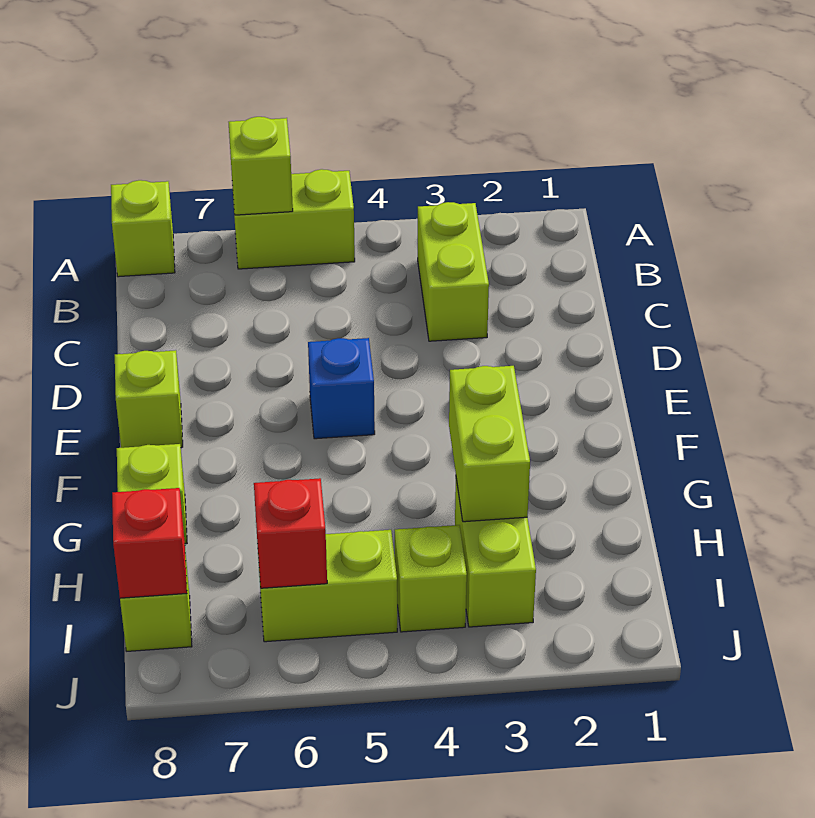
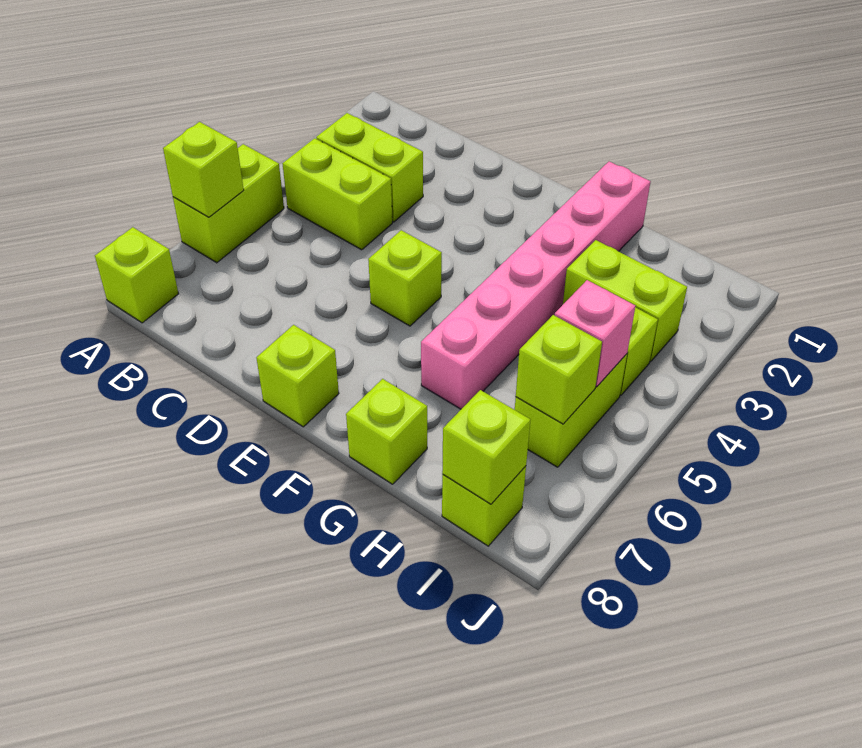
blue brick E5 level 1 -> lime brick E5 level 1
none -> pink brick G1:G6 level 1
lime brick G3:H3 level 2 -> lime brick B4:C4 level 1
none -> pink brick I5 level 2
red brick I6 level 2 -> lime brick I6 level 2
red brick I8 level 2 -> lime brick I8 level 2

